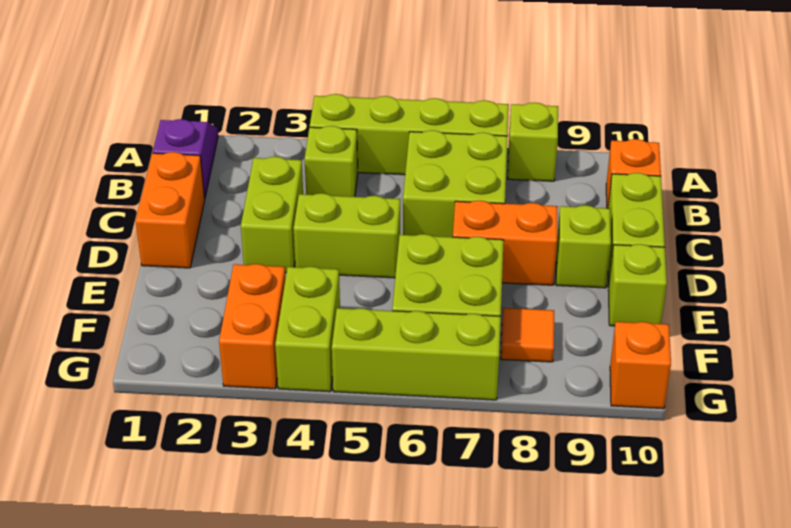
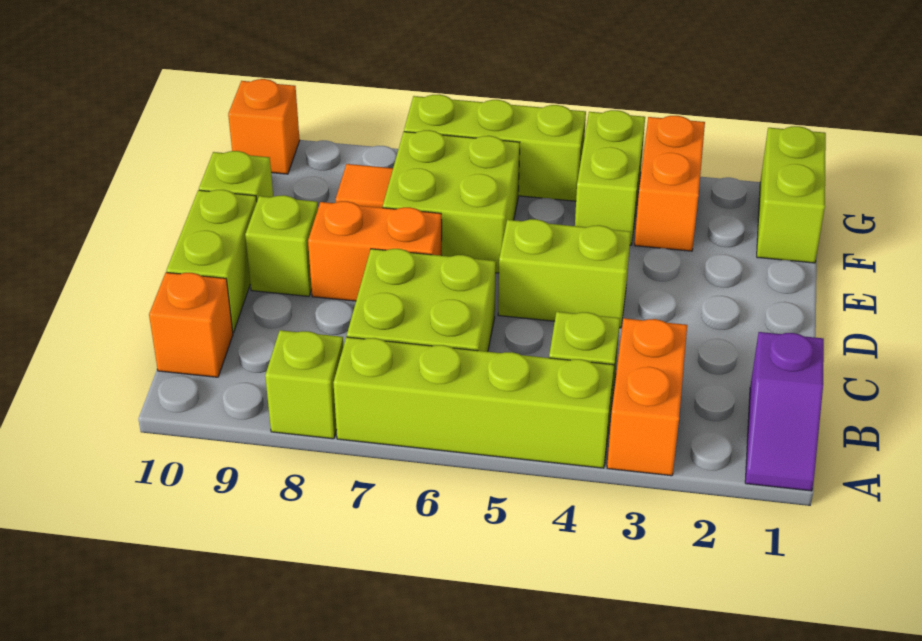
orange brick C1:D1 level 1 -> orange brick A3:B3 level 1
lime brick C3:D3 level 1 -> lime brick F1:G1 level 1

